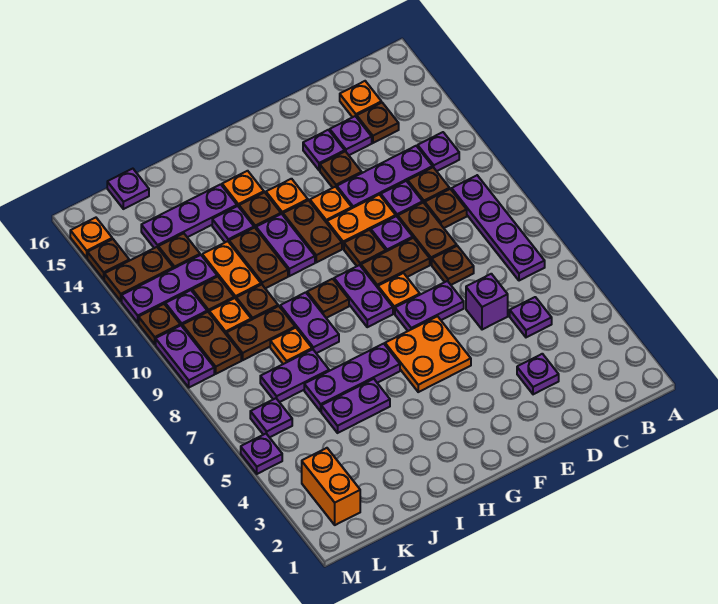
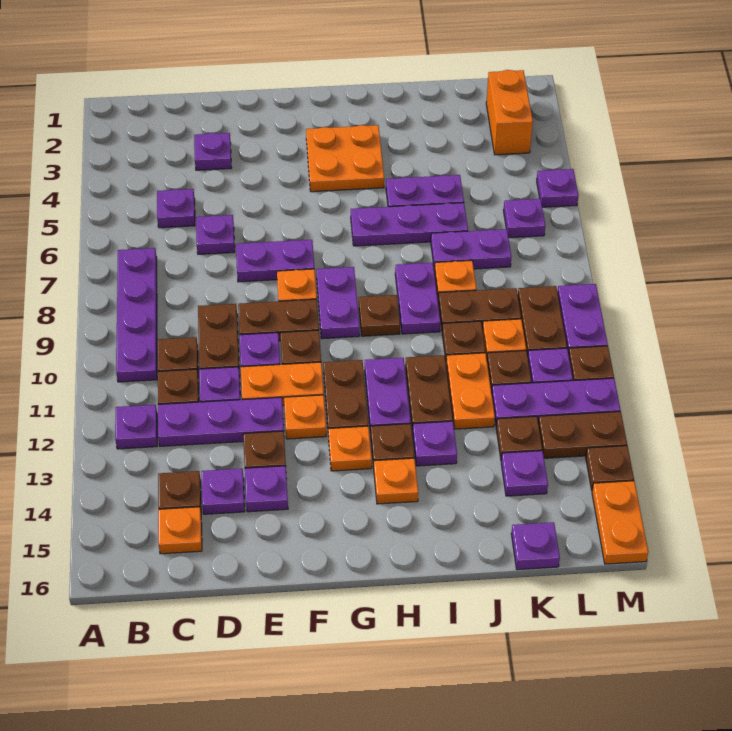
purple brick D6 level 1 -> purple plate D6 level 1
brown plate D8 level 1 -> none
orange plate F5:G6 level 1 -> orange plate G3:H4 level 1
purple plate I14:K14 level 1 -> purple plate K14 level 1
orange plate M15 level 1 -> orange plate M15:M16 level 1

